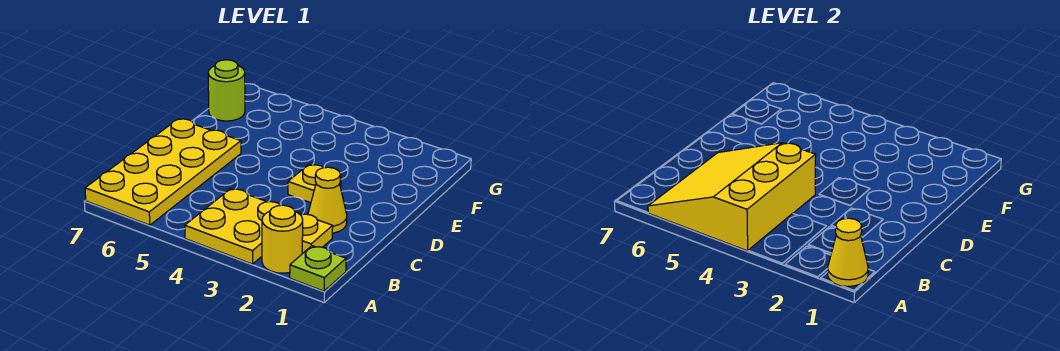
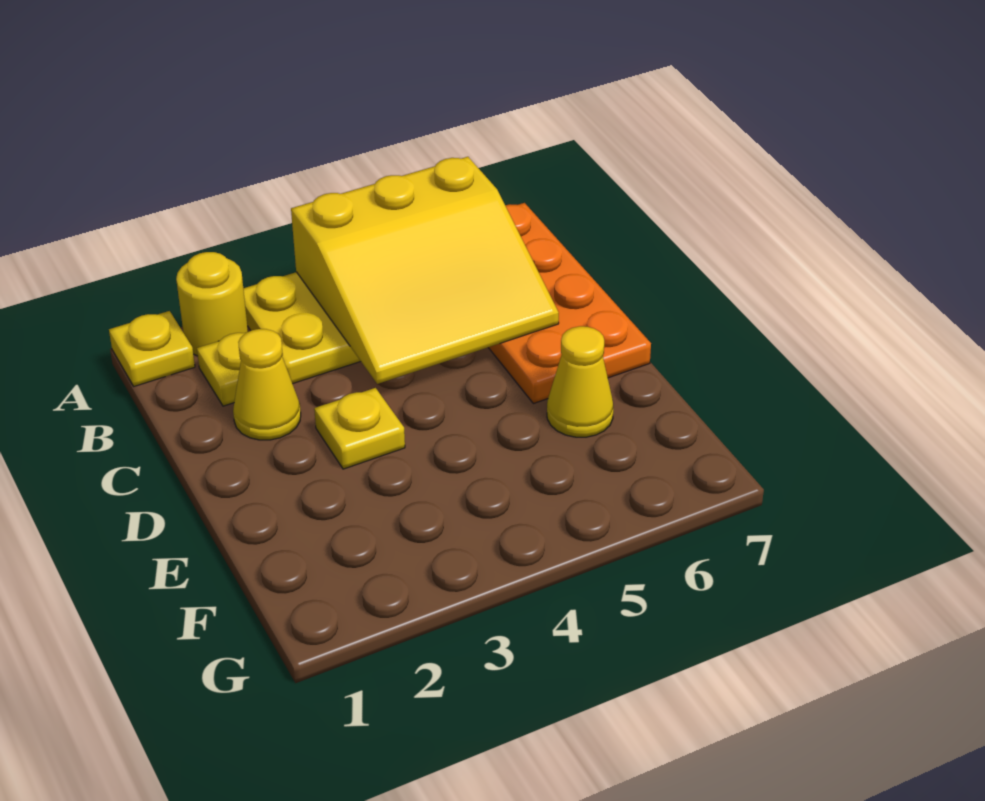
lime plate A1 level 1 -> yellow plate A1 level 1
yellow cone A1 level 2 -> yellow cone E6 level 1
yellow slope A4:C6 level 2 top 4 -> yellow slope A4:C6 level 2 top A
yellow plate A6:D7 level 1 -> orange plate A6:D7 level 1
lime round brick F7 level 1 -> none

